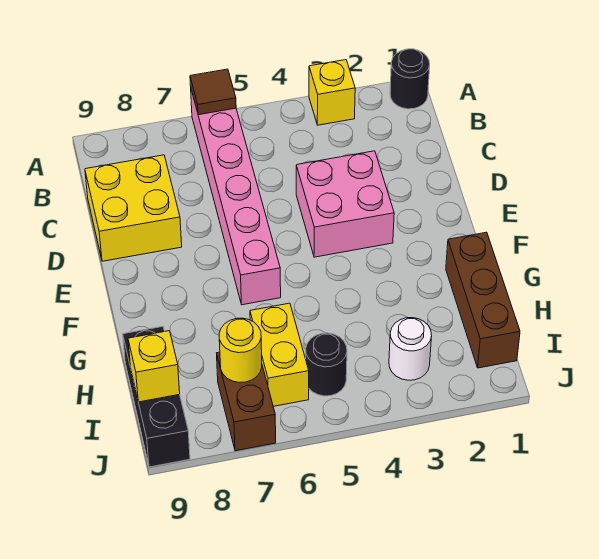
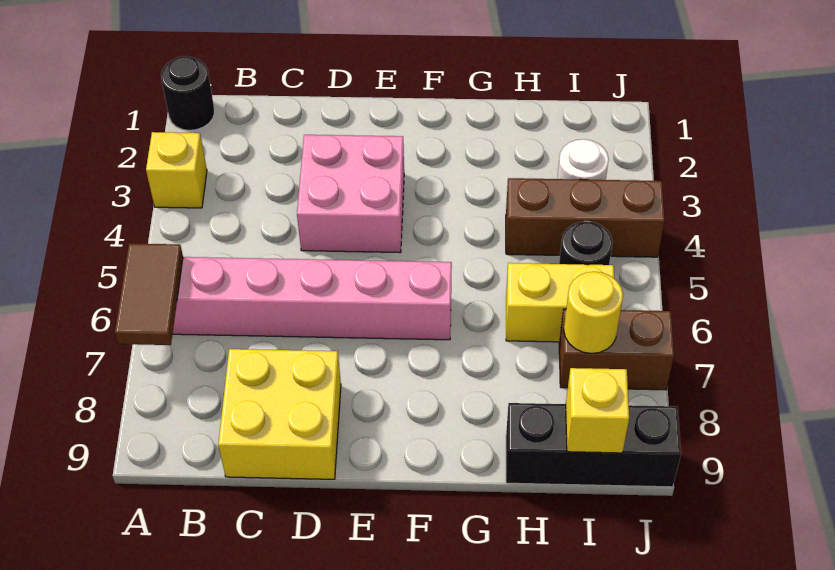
brown tile A6 level 2 -> brown tile A6:A7 level 2
brown brick G1:I1 level 1 -> brown brick H4:J4 level 1

